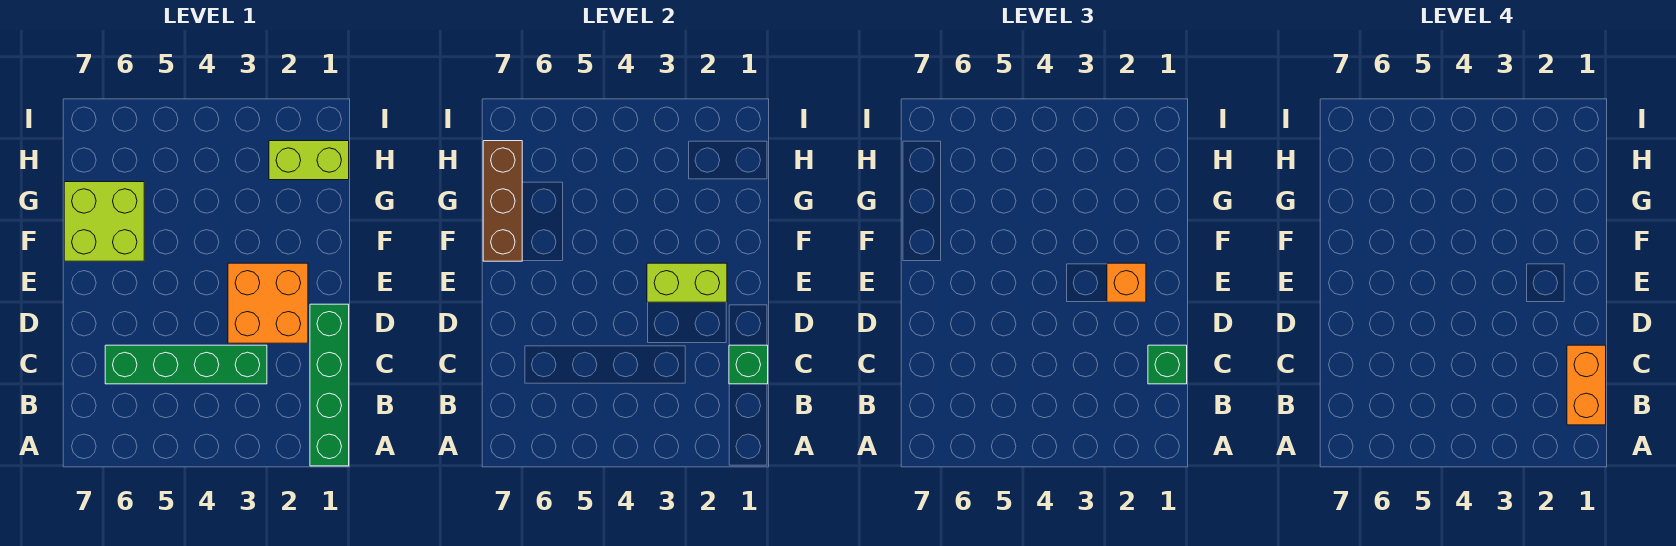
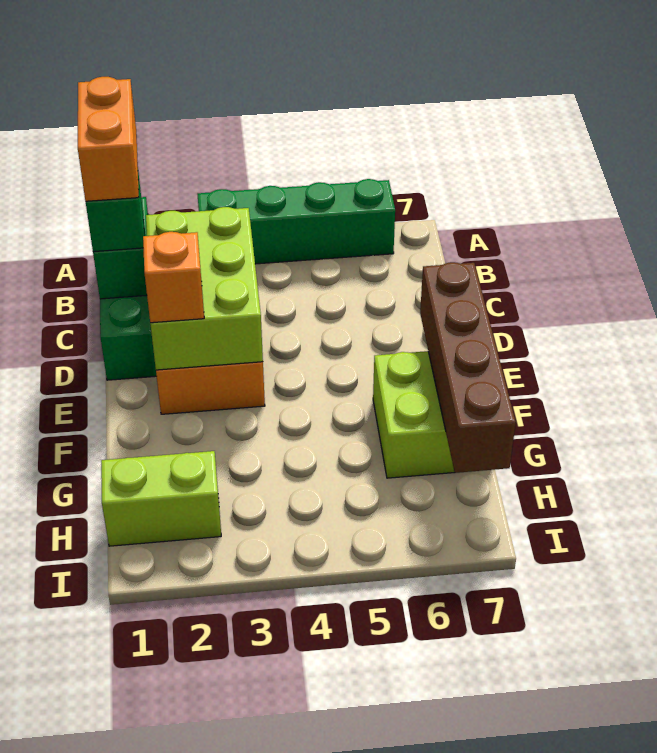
green brick C3:C6 level 1 -> green brick A3:A6 level 1
lime brick E2:E3 level 2 -> lime brick C2:E3 level 2
brown brick F7:H7 level 2 -> brown brick E7:H7 level 2

